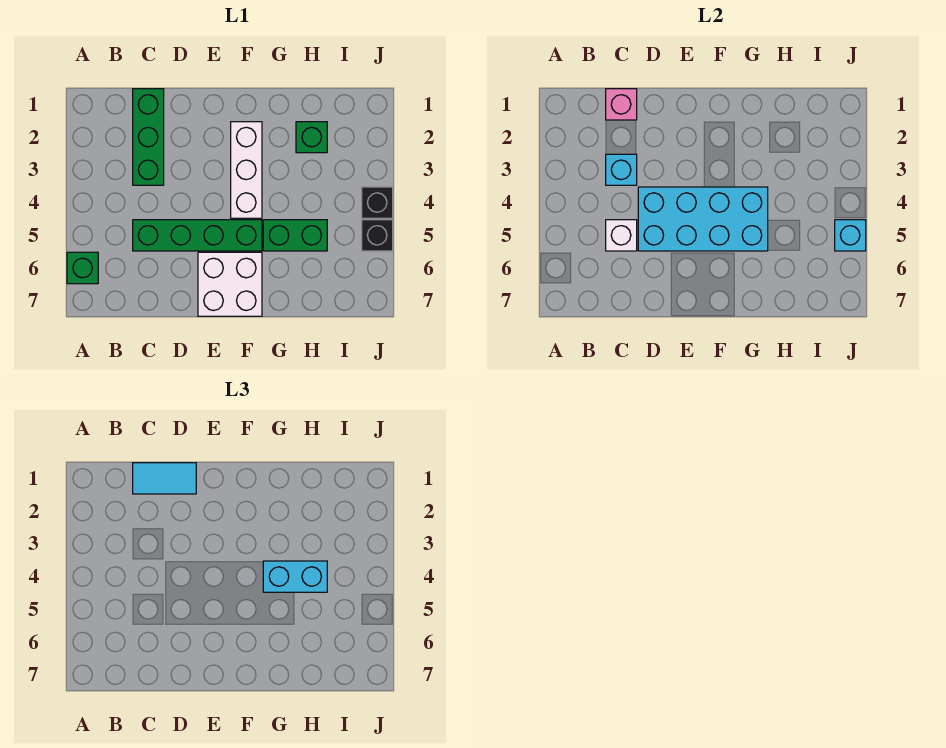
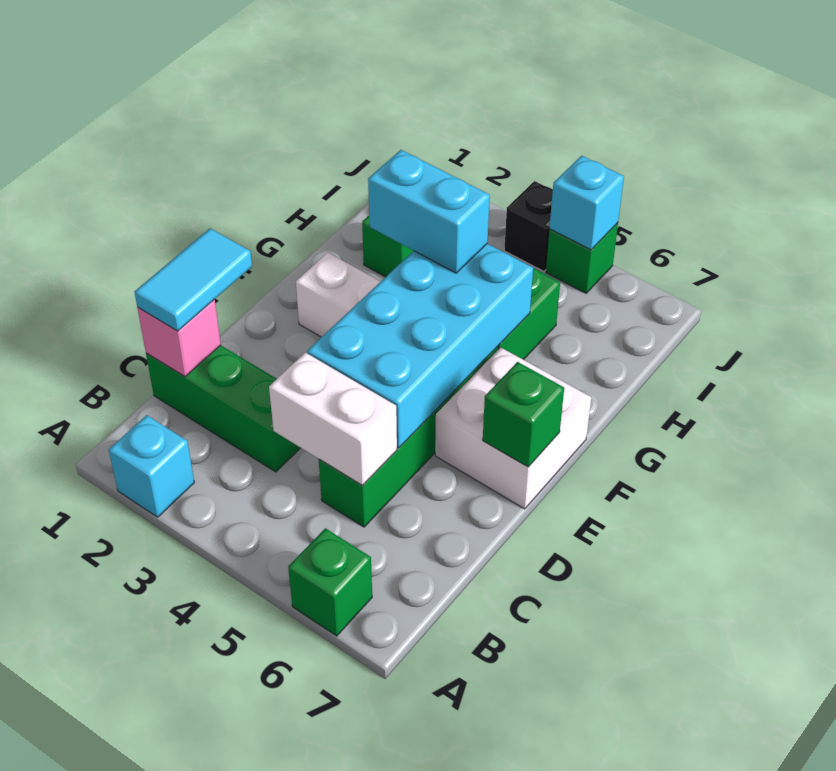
cyan brick C3 level 2 -> cyan brick A2 level 1
white brick C5 level 2 -> white brick C4:C5 level 2
none -> green brick E7 level 2
cyan brick G4:H4 level 3 -> cyan brick G3:G4 level 3
black brick J5 level 1 -> green brick J5 level 1

